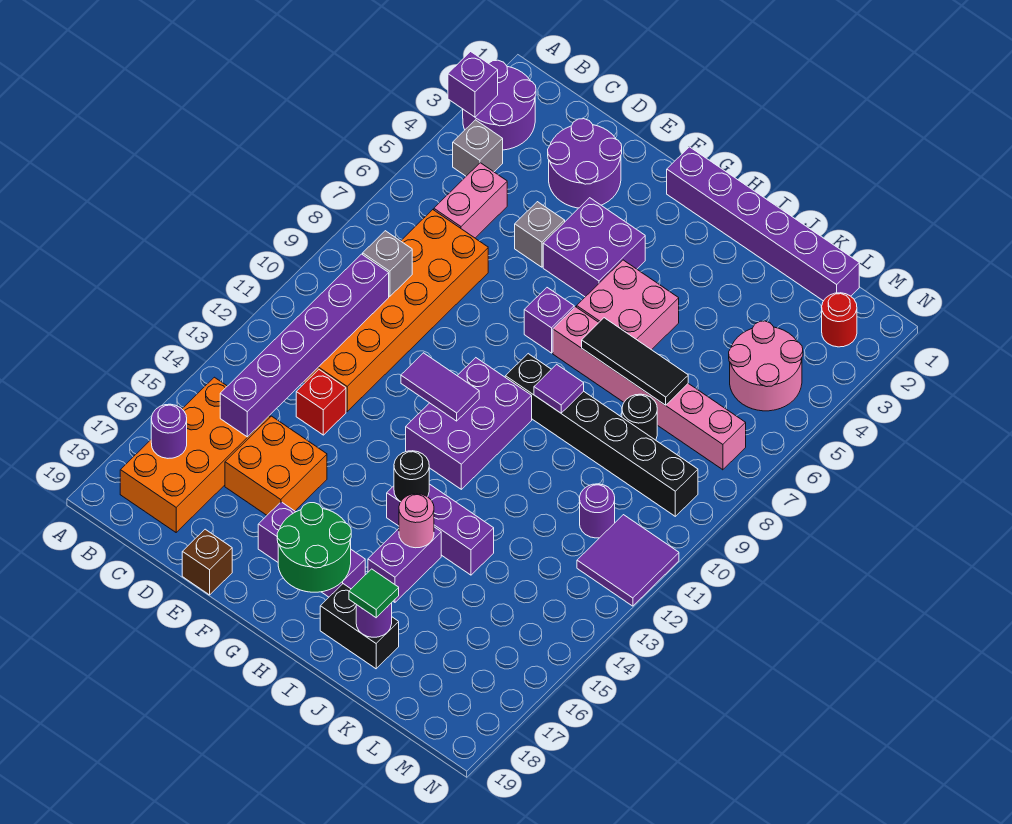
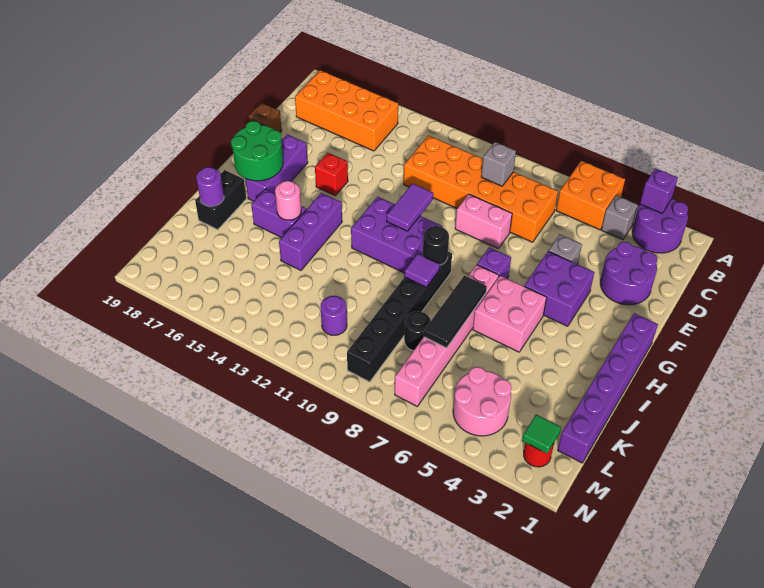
purple round brick B17 level 2 -> none
pink brick C5:C6 level 1 -> pink brick E8:E9 level 1
purple brick C10:C15 level 2 -> none
red brick D13 level 1 -> red brick F15 level 1
orange brick D15:E16 level 1 -> orange brick A5:B6 level 1
black round brick H14 level 2 -> black round brick H9 level 2
green tile J18 level 3 -> green tile M2 level 2
purple tile M11:N12 level 1 -> none

